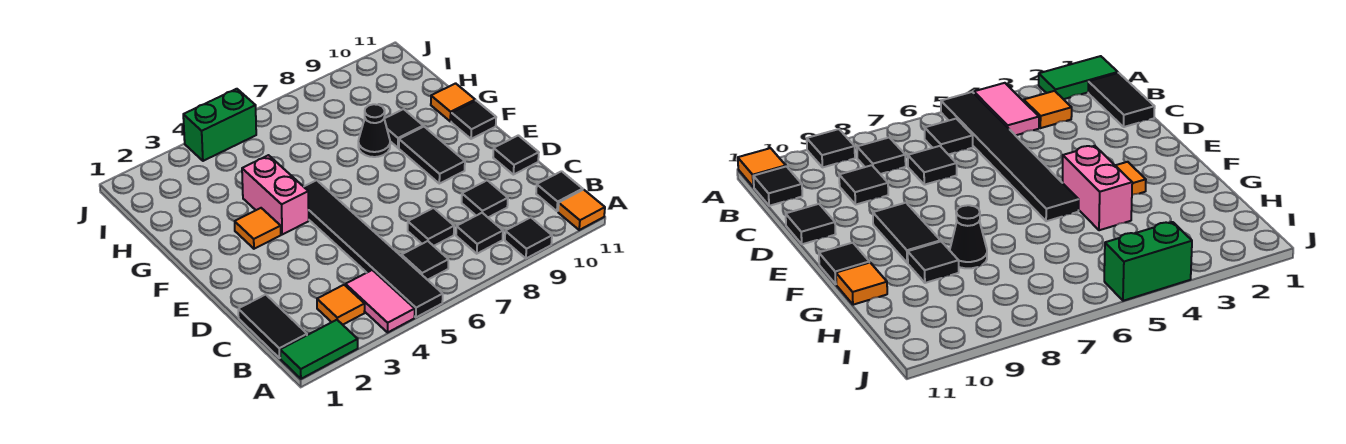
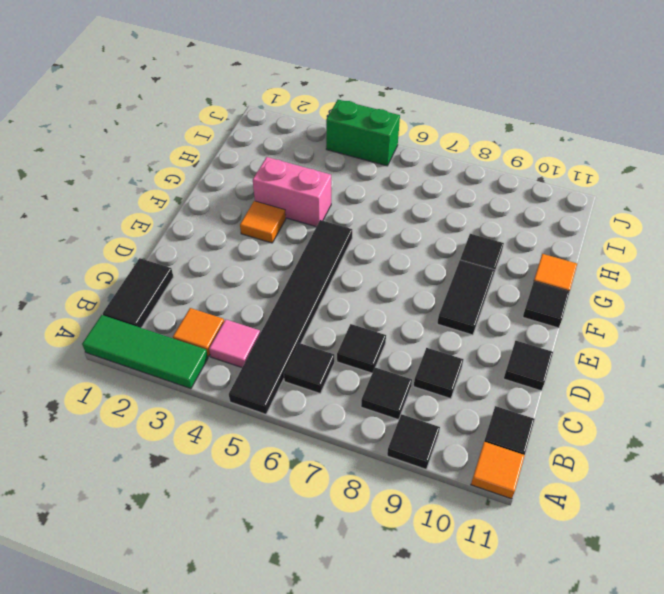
green tile A1:A2 level 1 -> green tile A1:A3 level 1
pink tile A4:B4 level 1 -> pink tile B4 level 1
pink brick F4:G4 level 1 -> pink brick G3:G4 level 1
black cone G8 level 1 -> none

